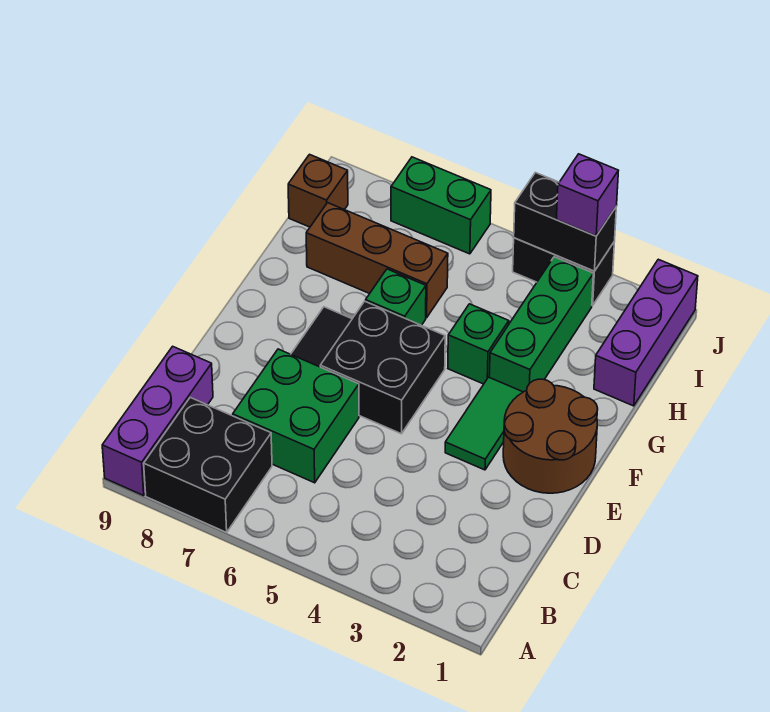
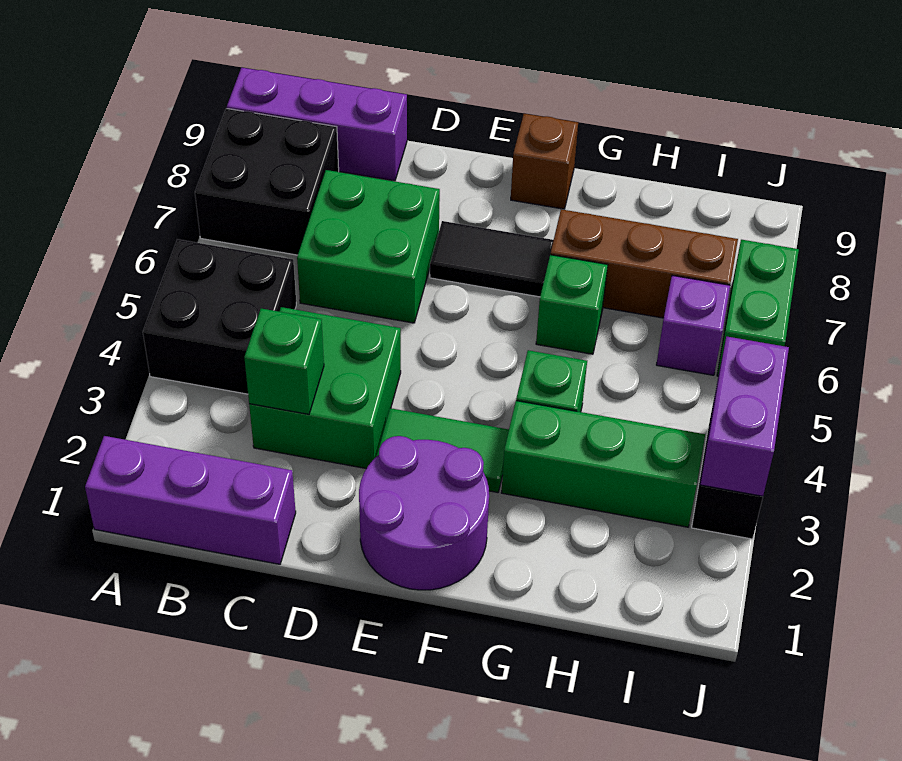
none -> green brick C3:D4 level 1
none -> green brick C3 level 2
brown round brick E1:F2 level 1 -> purple round brick E1:F2 level 1
black brick E5:F6 level 1 -> black brick A4:B5 level 1
purple brick H1:J1 level 1 -> purple brick A1:C1 level 1
brown brick H6:H8 level 1 -> brown brick G7:I7 level 1
brown brick I9 level 1 -> brown brick F9 level 1
black brick J3:J4 level 2 -> purple brick J3:J4 level 2
purple brick J3 level 3 -> purple brick I6 level 1

